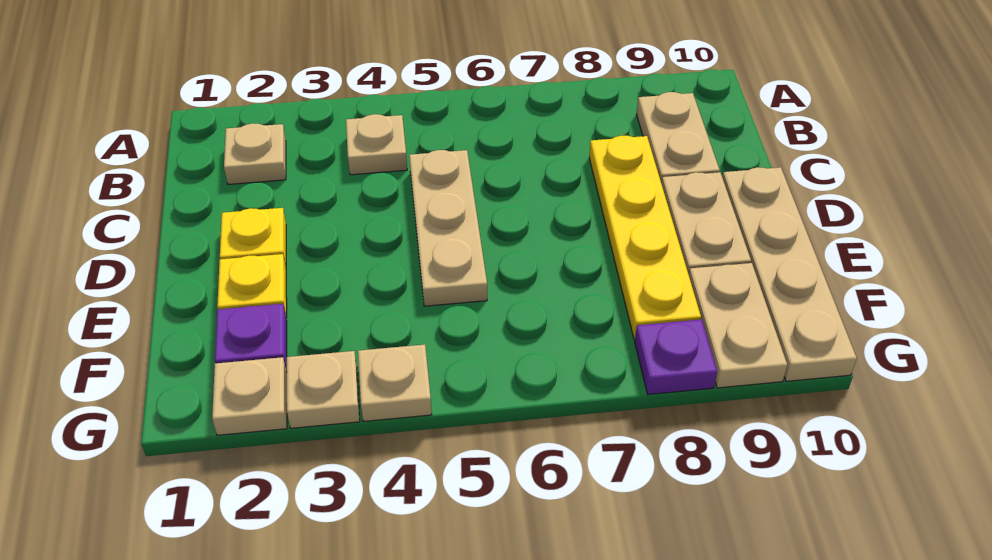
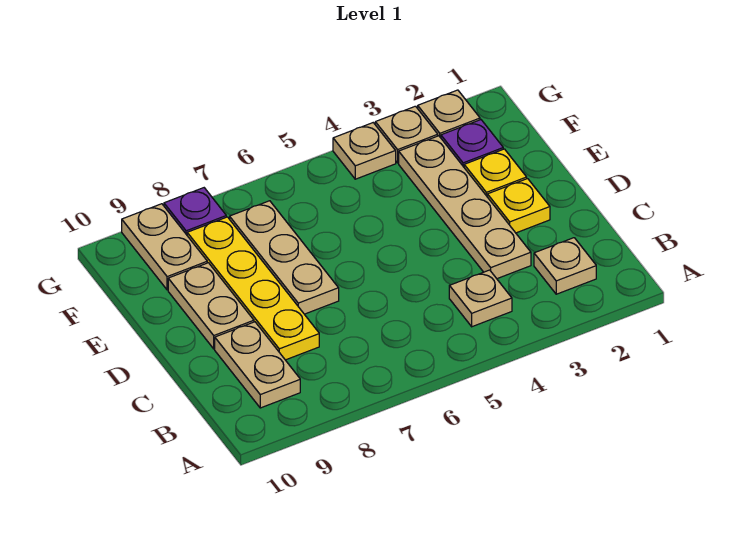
tan plate C5:E5 level 1 -> tan plate D7:F7 level 1
tan plate D10:G10 level 1 -> tan plate C3:F3 level 1

